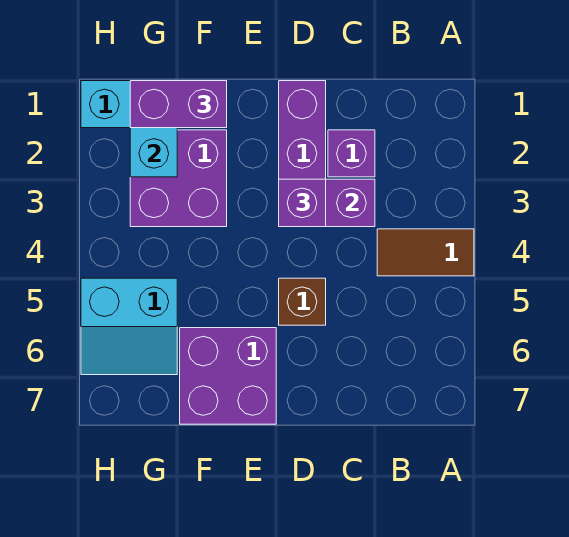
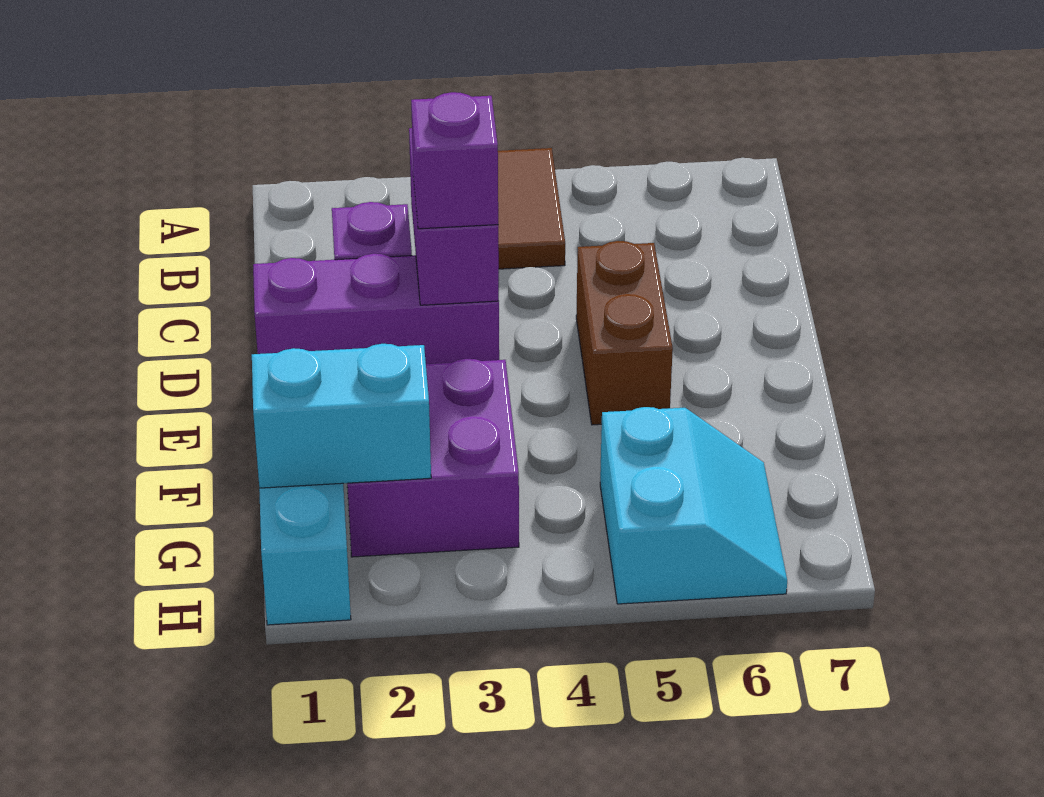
brown brick D5 level 1 -> brown brick D5:E5 level 1
purple brick E6:F7 level 1 -> none
purple brick F1:G1 level 3 -> none

